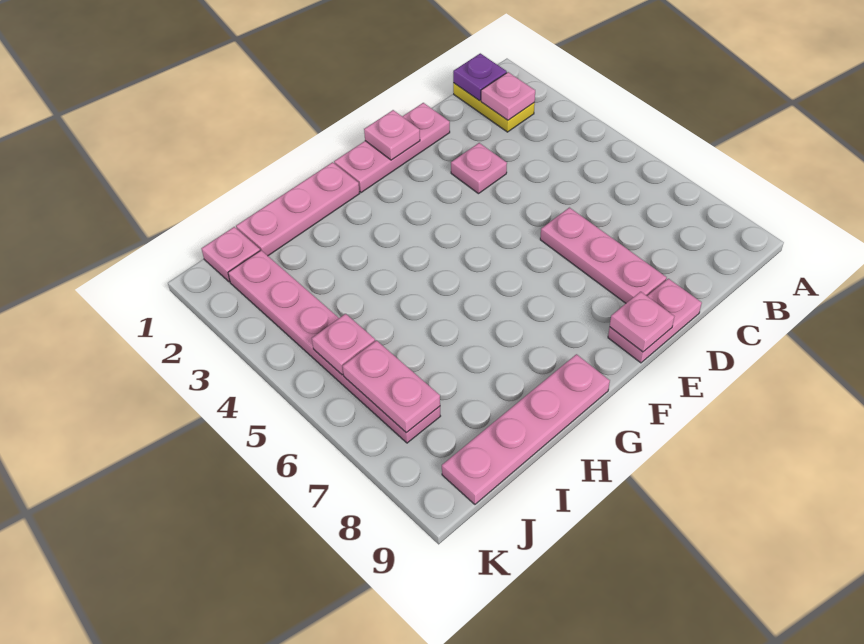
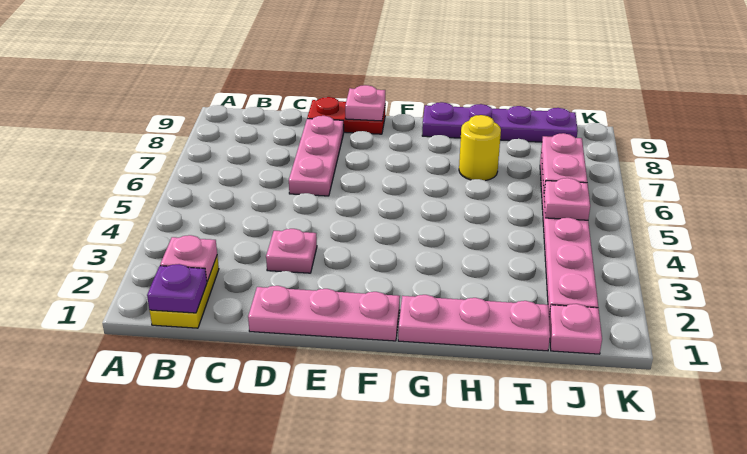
pink plate D9:E9 level 1 -> red plate D9:E9 level 1
pink plate E1 level 2 -> none
pink plate G9:J9 level 1 -> purple plate G9:J9 level 1
none -> yellow round brick H7 level 1

